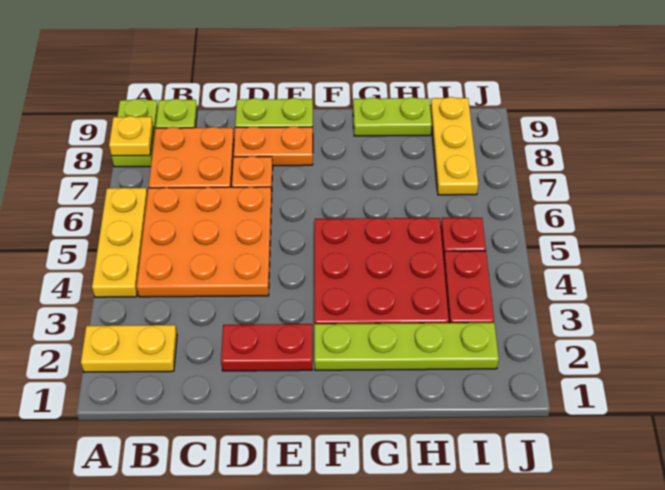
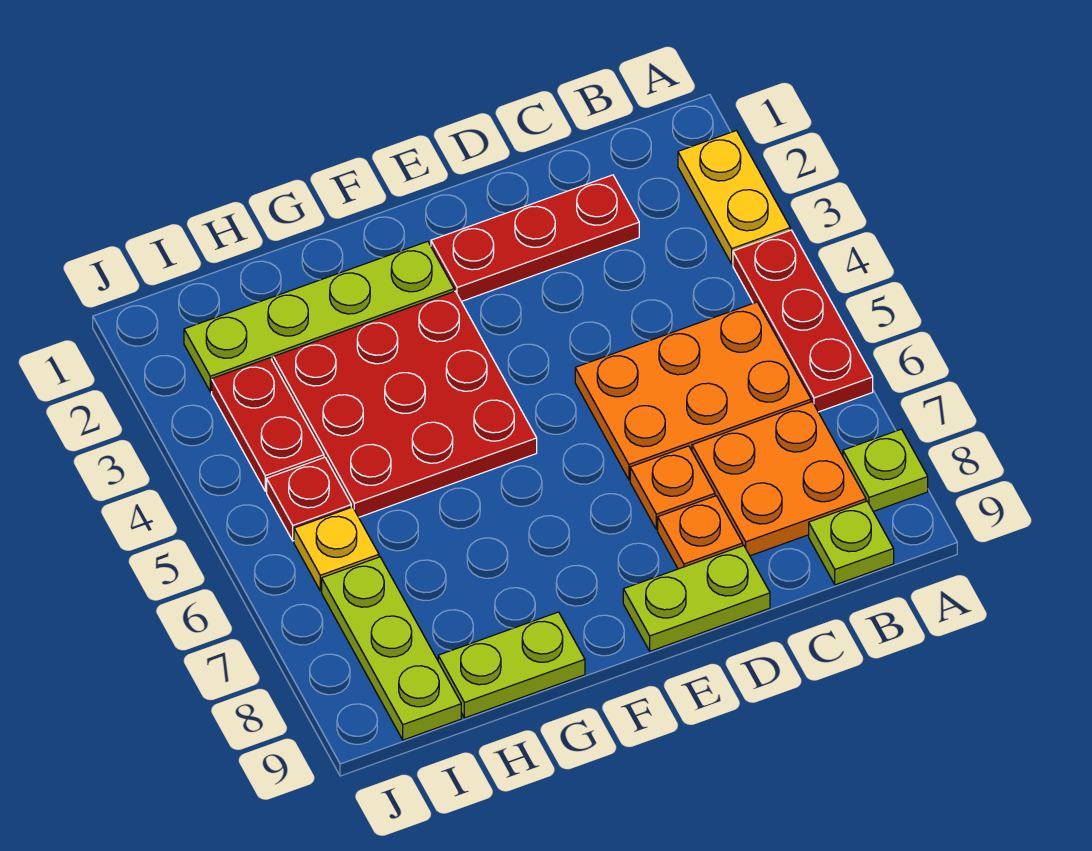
yellow plate A2:B2 level 1 -> yellow plate A2:A3 level 1
yellow plate A4:A6 level 1 -> red plate A4:A6 level 1
lime plate A8:A9 level 1 -> lime plate A8 level 1
yellow plate A8 level 2 -> yellow plate I6 level 1
orange plate B4:D6 level 1 -> orange plate B5:D6 level 1
red plate D2:E2 level 1 -> red plate C2:E2 level 1
orange plate D8:E8 level 1 -> orange plate D8 level 1
yellow plate I7:I9 level 1 -> lime plate I7:I9 level 1

